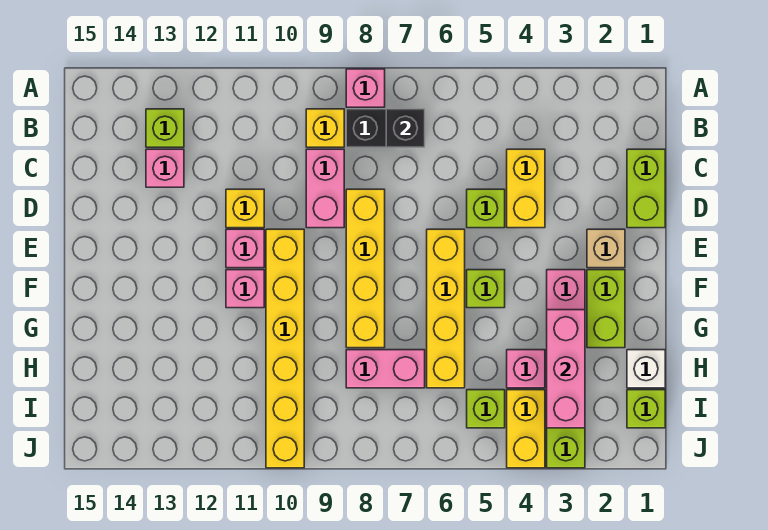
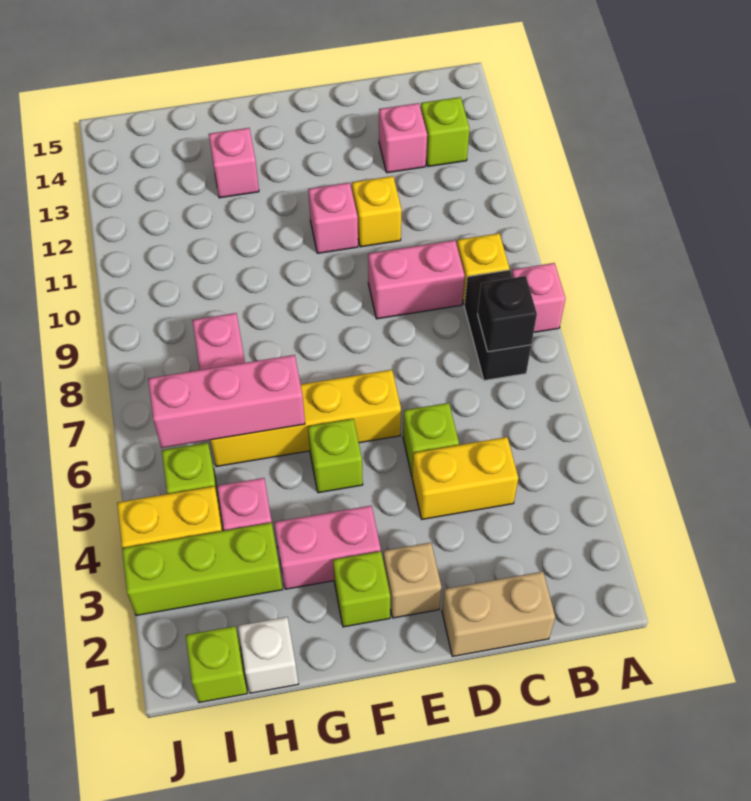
lime brick C1:D1 level 1 -> tan brick C1:D1 level 1
yellow brick D8:G8 level 1 -> none
yellow brick E10:J10 level 1 -> none
lime brick F2:G2 level 1 -> lime brick F2 level 1
pink brick F11 level 1 -> pink brick G13 level 1
pink brick G3:I3 level 2 -> pink brick G6:I6 level 2

